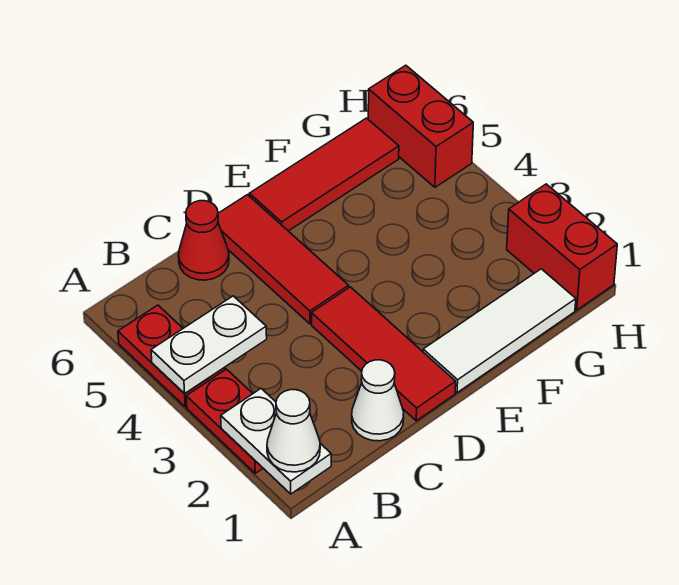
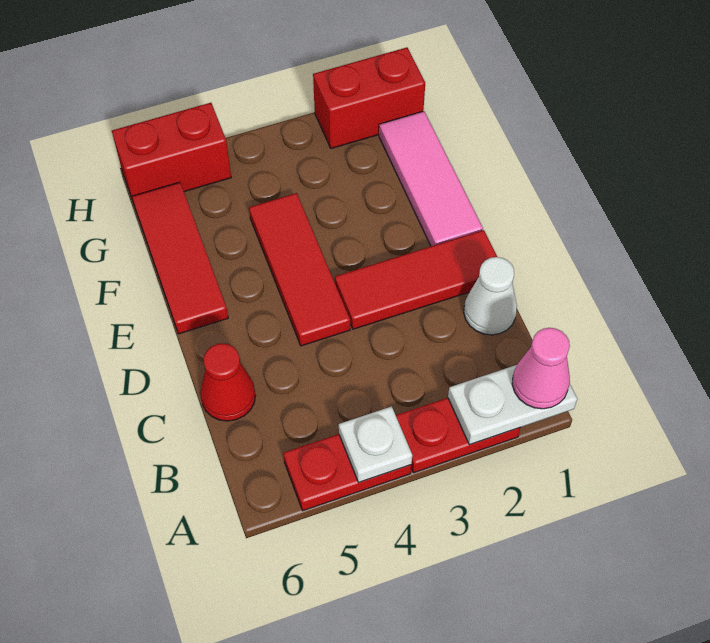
white cone A1 level 3 -> pink cone A1 level 3
white plate A4:B4 level 2 -> white plate A4 level 2
red tile D4:D6 level 1 -> red tile D4:F4 level 1
white tile E1:G1 level 1 -> pink tile E1:G1 level 1

